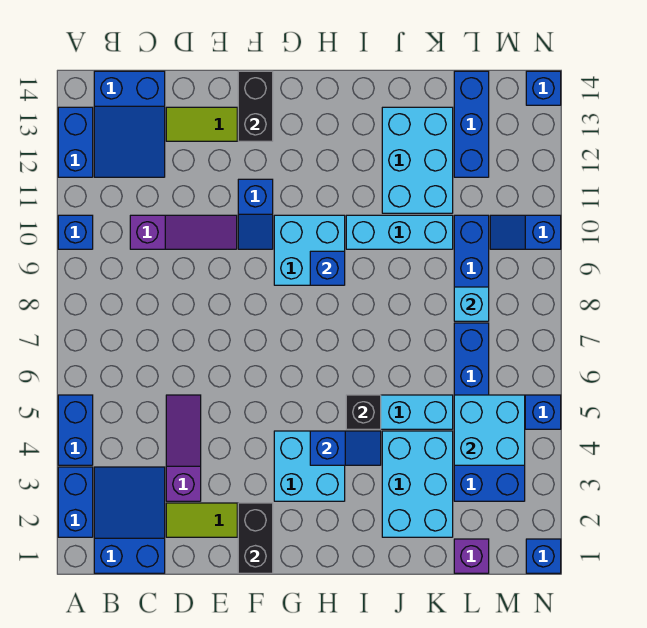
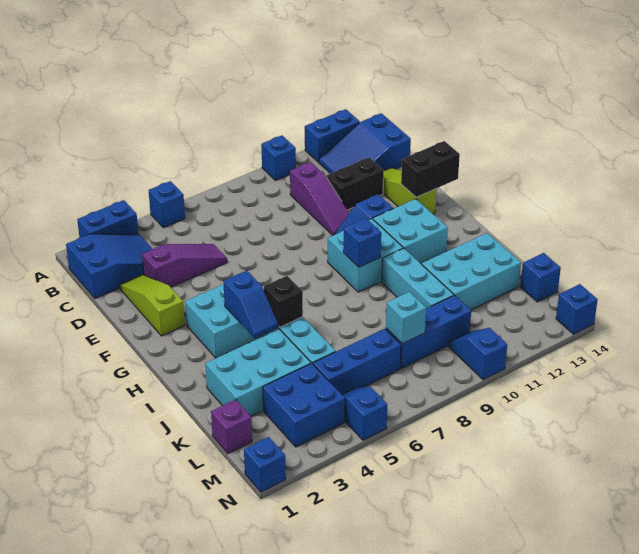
blue brick A4:A5 level 1 -> blue brick A5 level 1
black brick F1:F2 level 2 -> black brick D11:D12 level 1
cyan brick L4:M5 level 2 -> cyan brick G11:H12 level 1
blue brick L12:L14 level 1 -> blue brick L14 level 1

